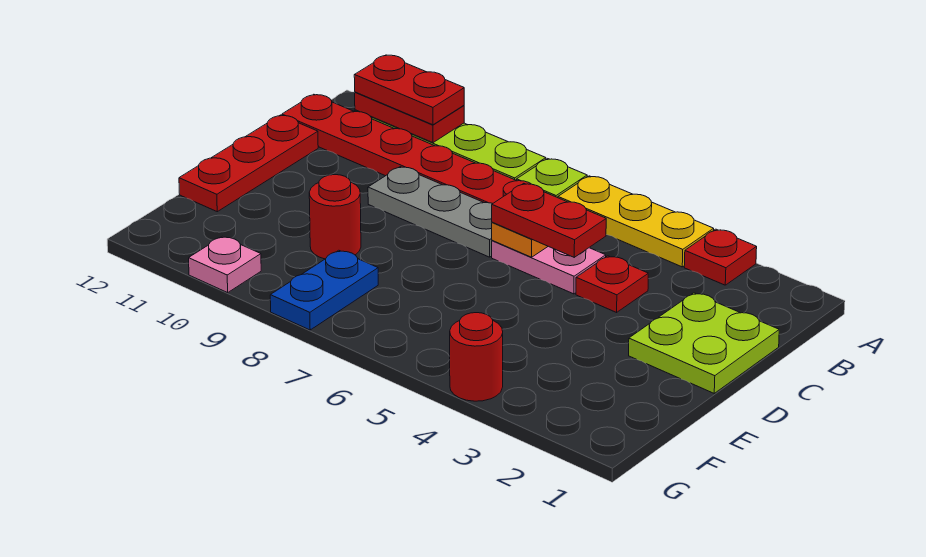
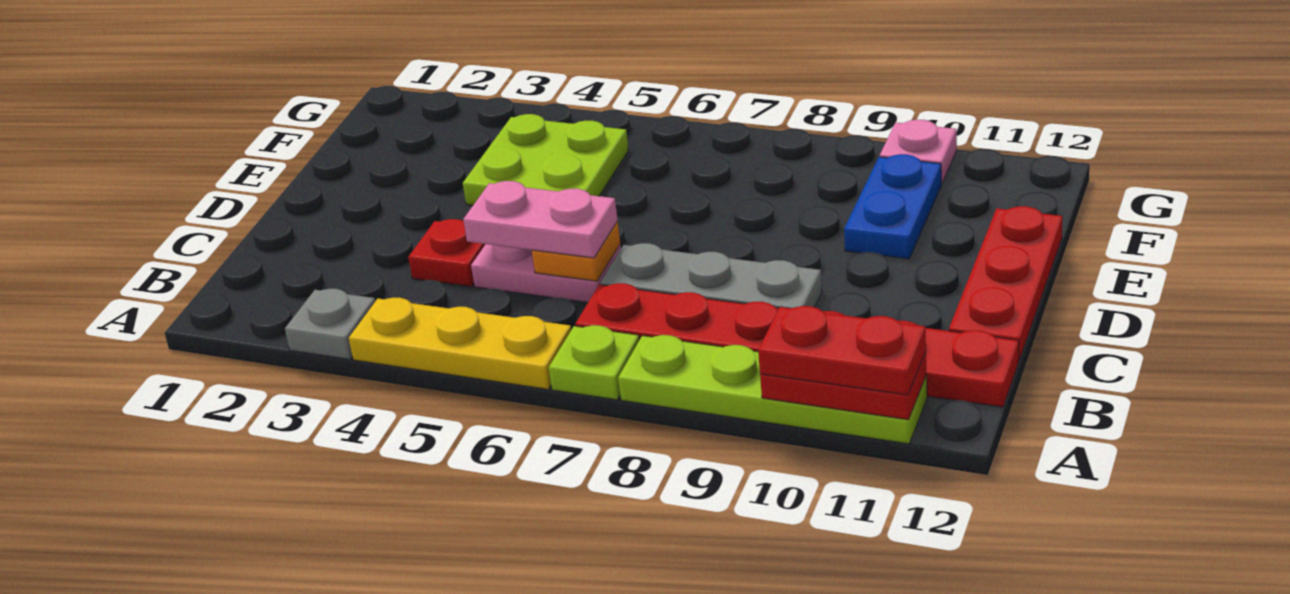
red plate A3 level 1 -> grey plate A3 level 1
lime plate C1:D2 level 1 -> lime plate E4:F5 level 1
red plate C5:C6 level 3 -> pink plate C5:C6 level 3
red round brick E9 level 1 -> none
blue plate F8:G8 level 1 -> blue plate E10:F10 level 1
red round brick G4 level 1 -> none

